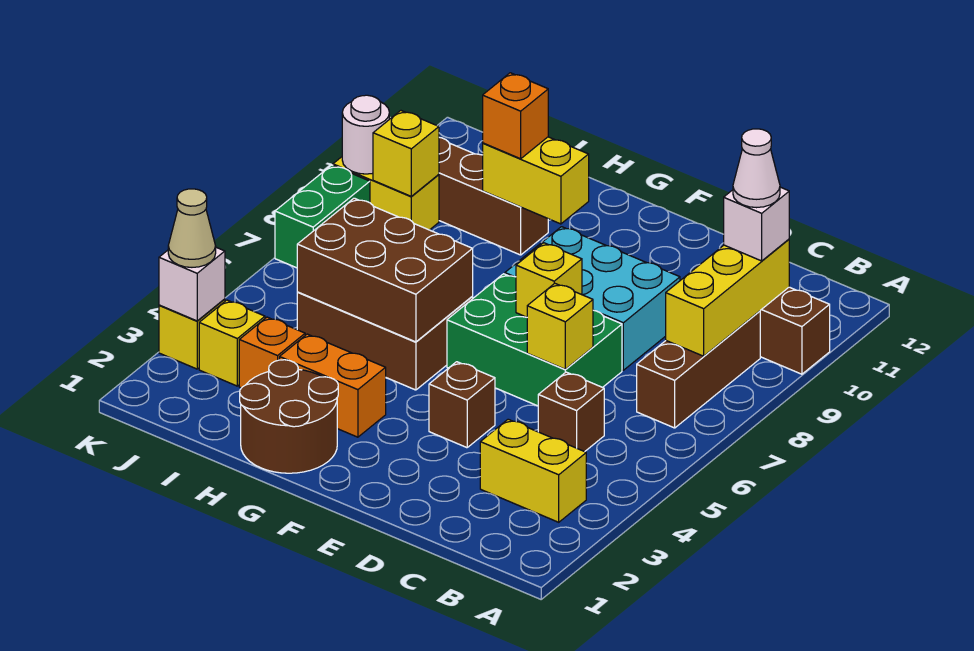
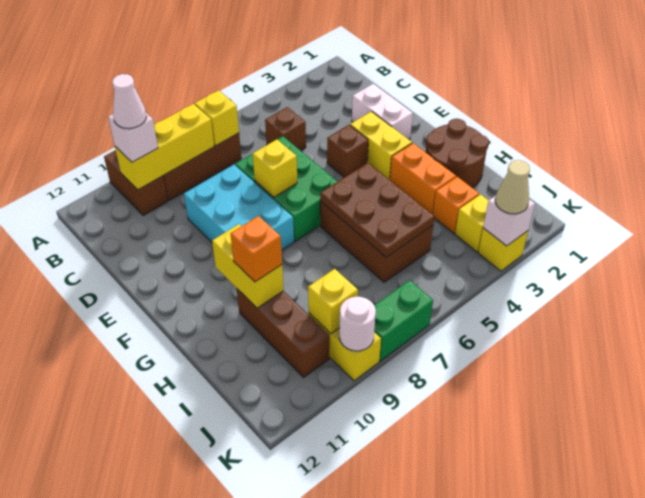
yellow brick B3:C3 level 1 -> yellow brick E3:F3 level 1
none -> white brick D2:E2 level 1
yellow brick D6 level 2 -> yellow brick B7 level 2
brown brick G5:I6 level 2 -> brown plate G5:I6 level 2

